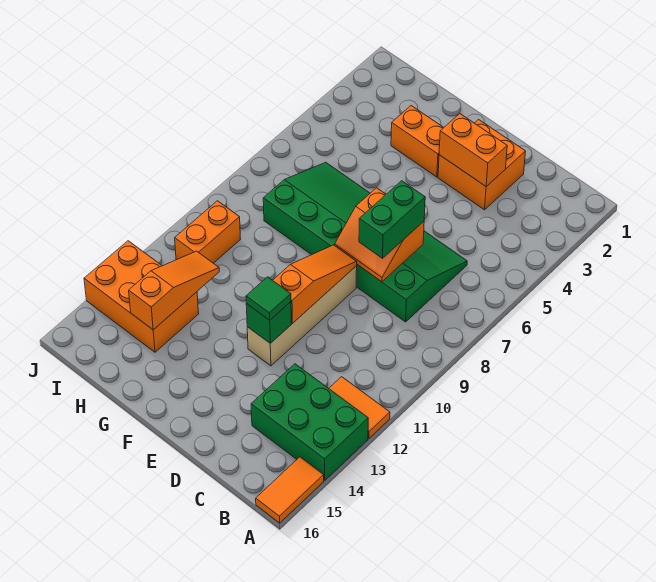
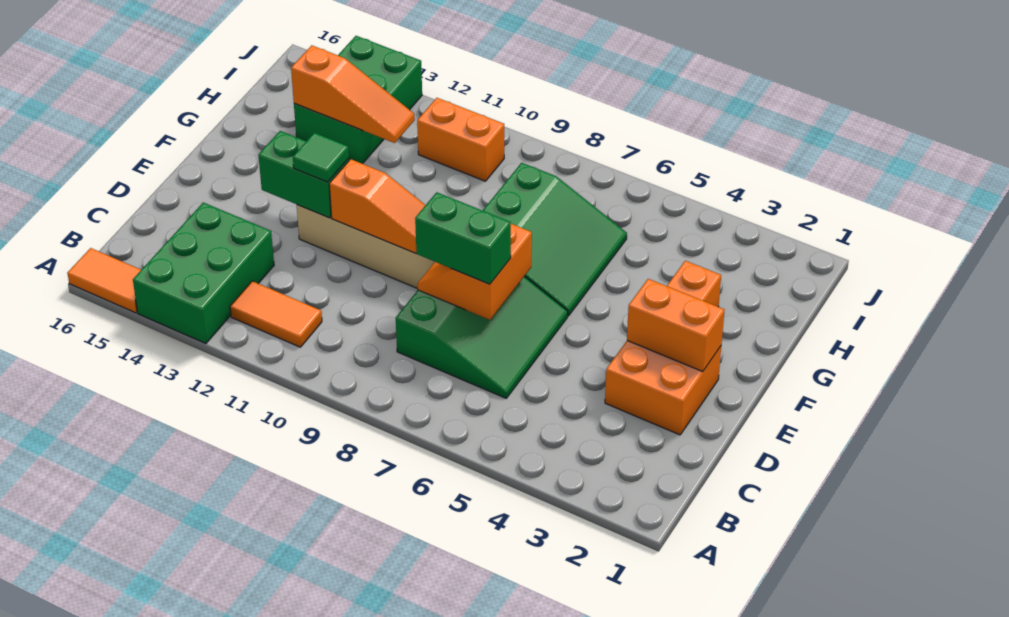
orange tile A12:B12 level 1 -> orange tile B11:B12 level 1
orange brick D3:E3 level 2 -> orange brick E2:E3 level 2
green brick E12 level 2 -> green brick E12:E13 level 2
orange brick H13:J14 level 1 -> green brick H13:J14 level 1

